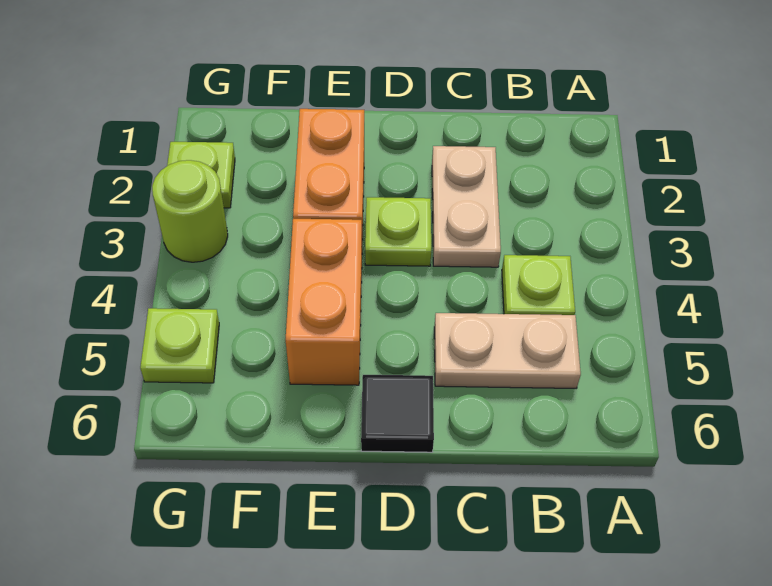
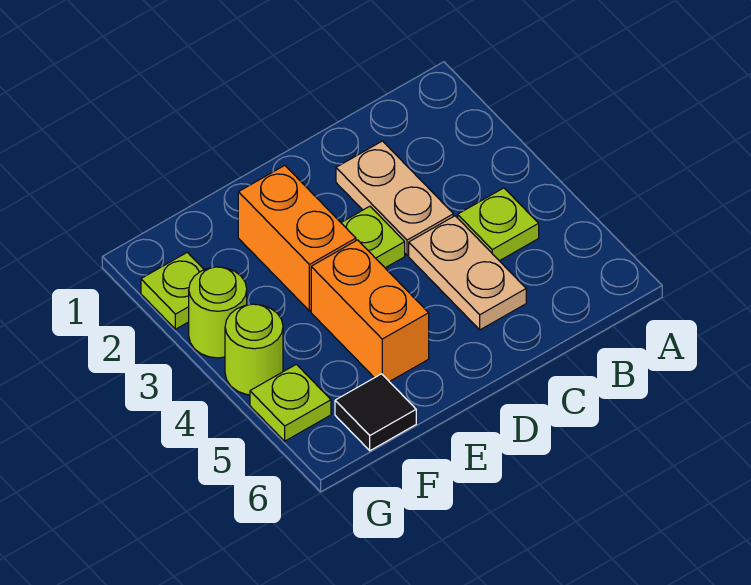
tan plate B5:C5 level 1 -> tan plate C4:C5 level 1
black tile D6 level 1 -> black tile F6 level 1
none -> lime round brick G4 level 1

